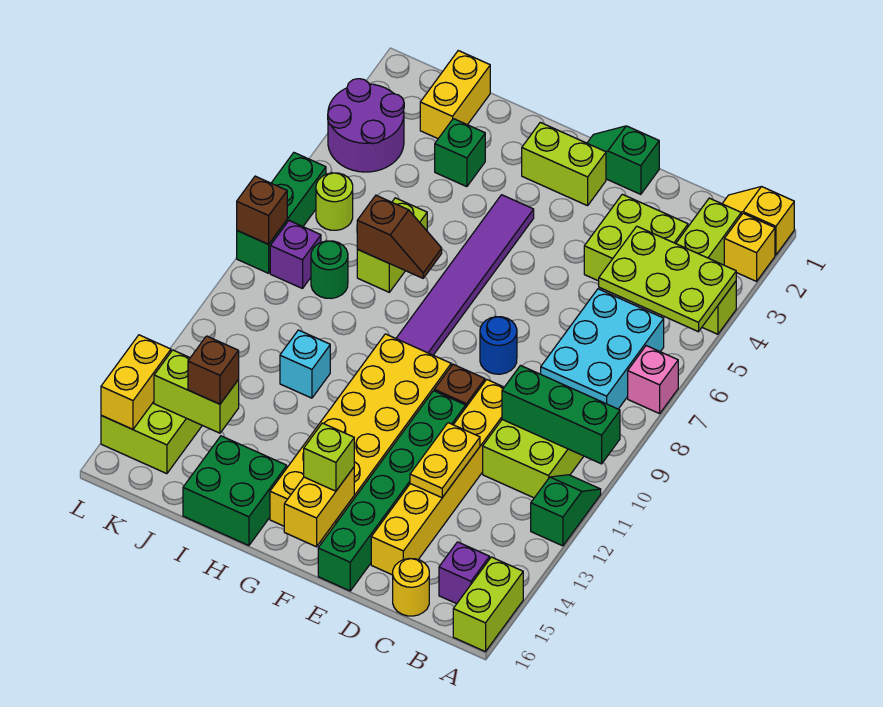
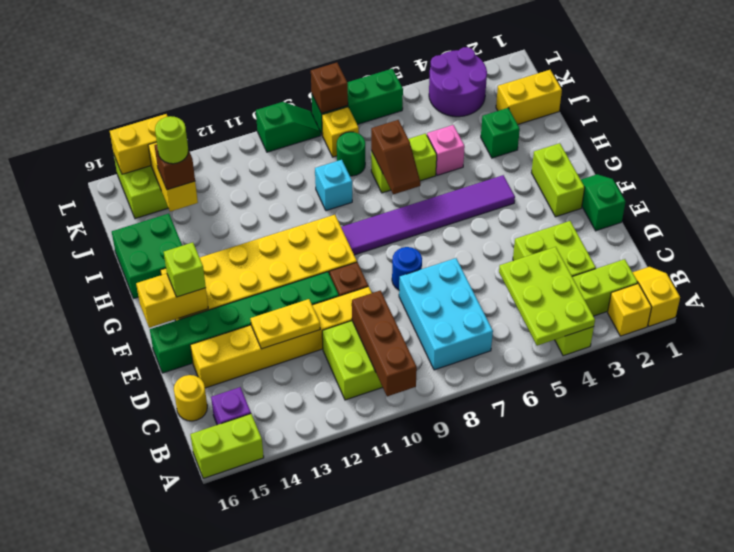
pink brick A7 level 1 -> pink brick I5 level 1
green brick A10:C10 level 2 -> brown brick A10:C10 level 2
green slope A11:A12 level 1 top 12 -> green slope L9:L10 level 1 top 10
cyan brick B6:C8 level 1 -> cyan brick B7:D8 level 1
cyan brick I11 level 1 -> cyan brick I9 level 1
lime brick J14:K14 level 2 -> yellow brick J14:K14 level 2
lime round brick K6 level 1 -> lime round brick J14 level 4
purple brick K8 level 1 -> yellow brick K8 level 1

